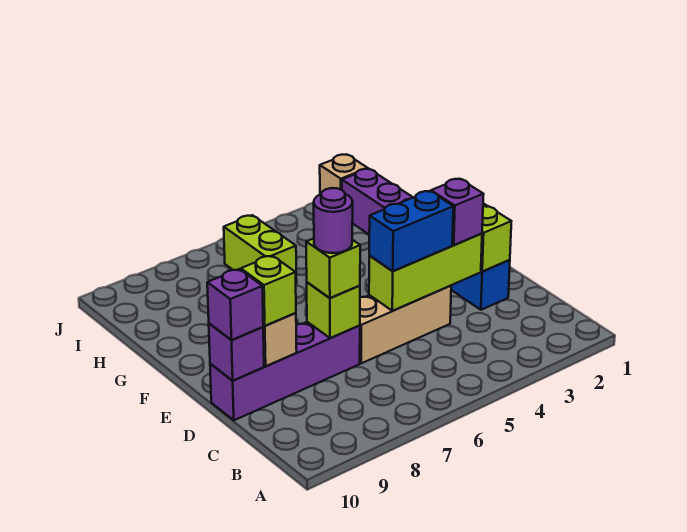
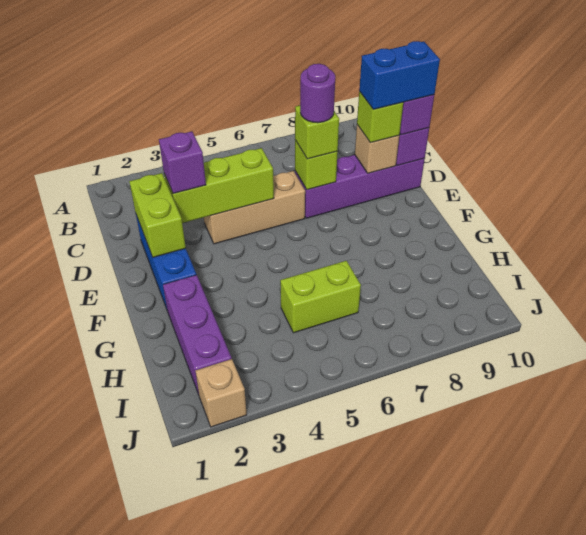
blue brick D4:D5 level 3 -> blue brick D9:D10 level 4
lime brick H6:I6 level 1 -> lime brick H5:H6 level 1

